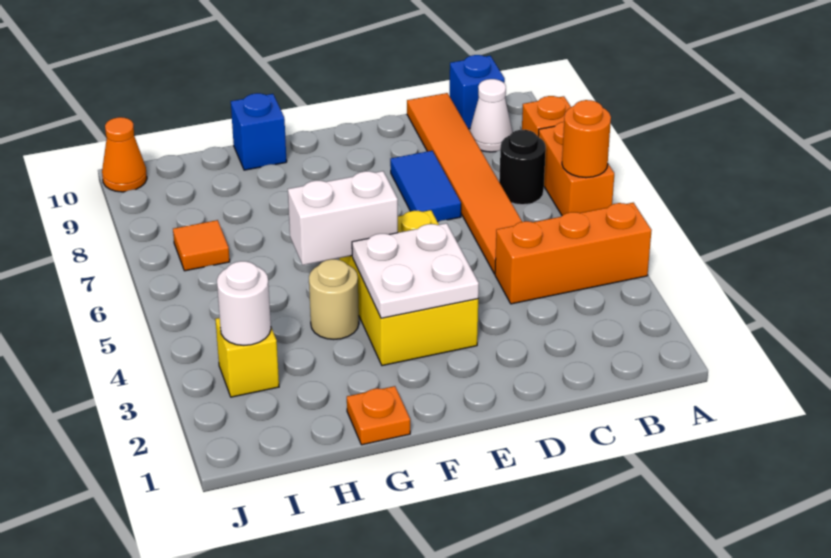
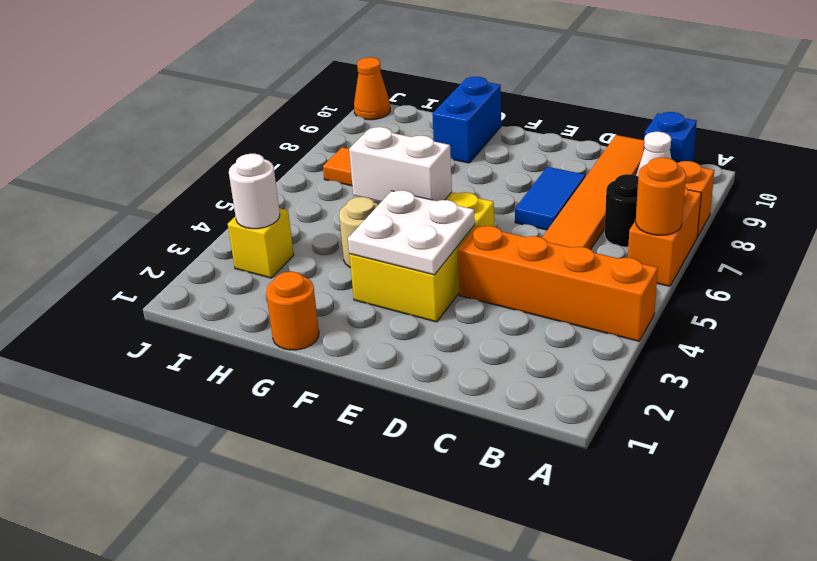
orange brick A4:C4 level 1 -> orange brick A4:D4 level 1
orange plate G1 level 1 -> orange round brick G1 level 1
blue brick G10 level 1 -> blue brick G9:G10 level 1

